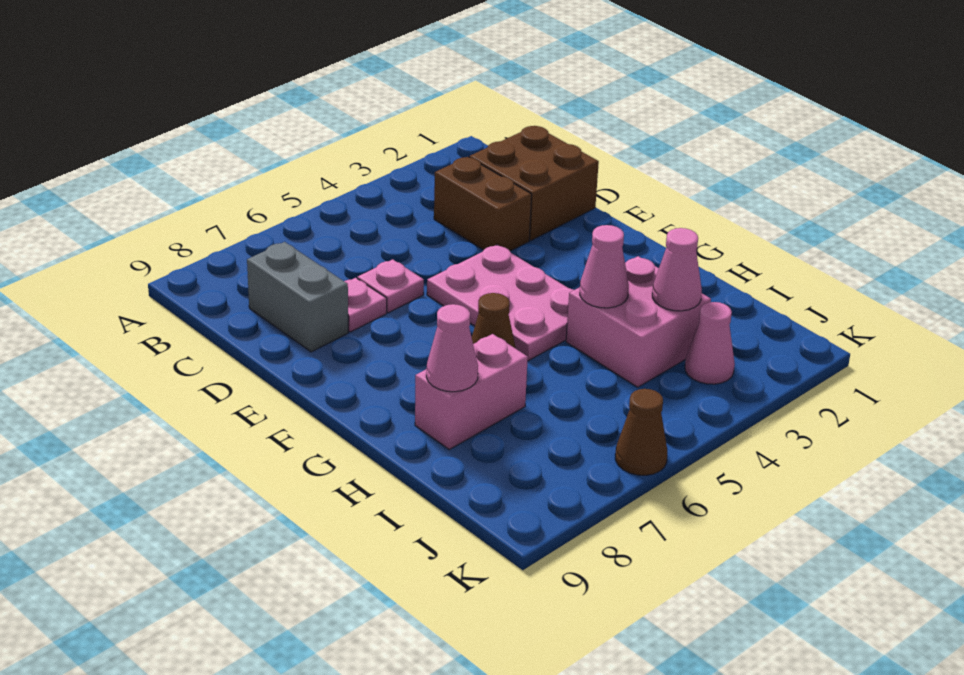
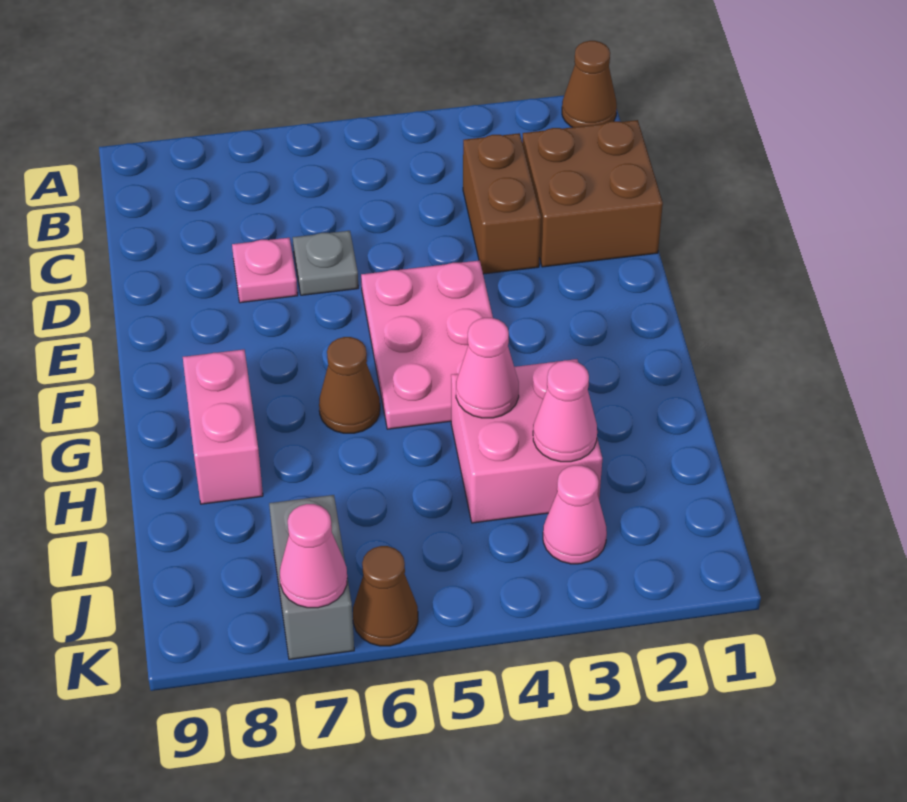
none -> brown cone A1 level 1
grey brick C8:D8 level 1 -> grey brick J7:K7 level 1
pink plate D6 level 1 -> grey plate D6 level 1
pink brick H7:H8 level 1 -> pink brick G8:H8 level 1
pink cone H8 level 2 -> pink cone K7 level 2

